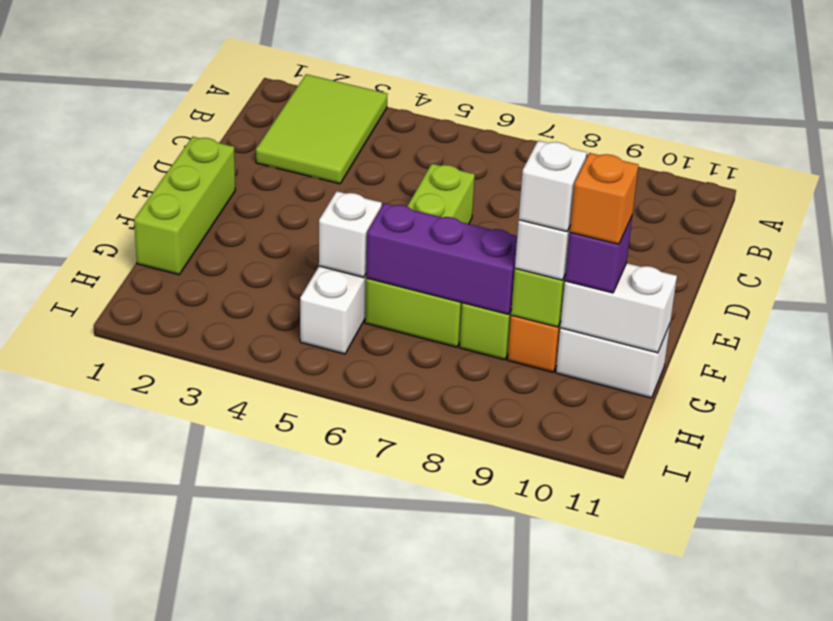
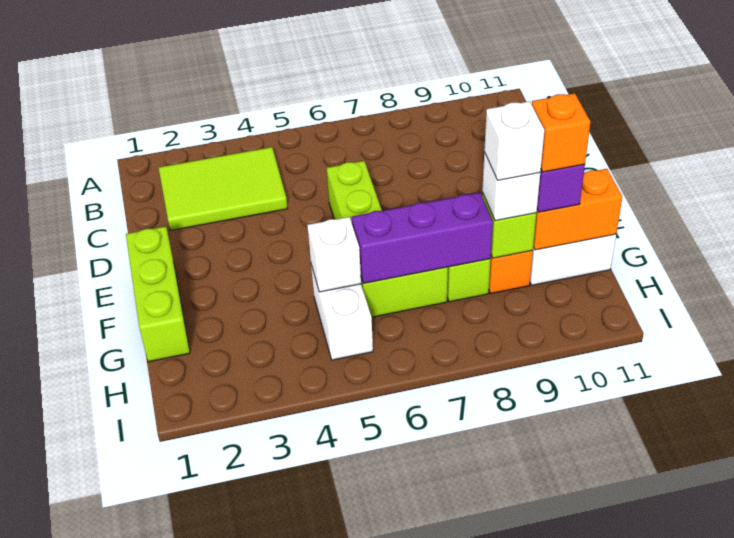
lime tile A2:C3 level 1 -> lime tile B2:C4 level 1
white brick G10:G11 level 2 -> orange brick G10:G11 level 2

